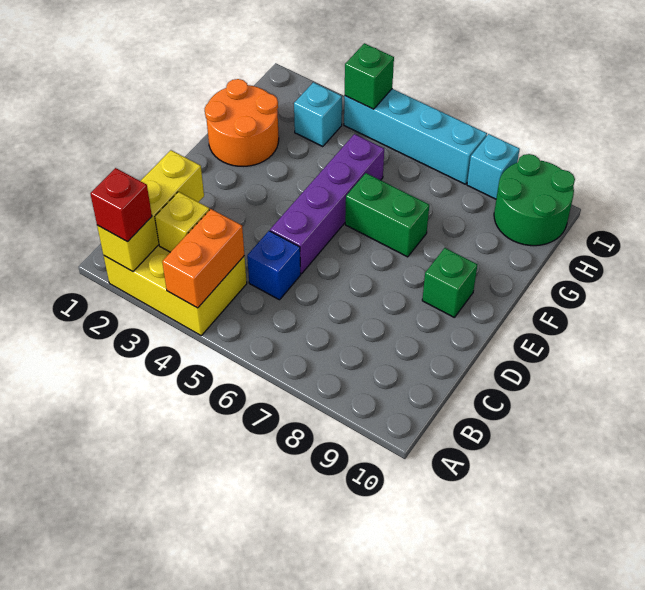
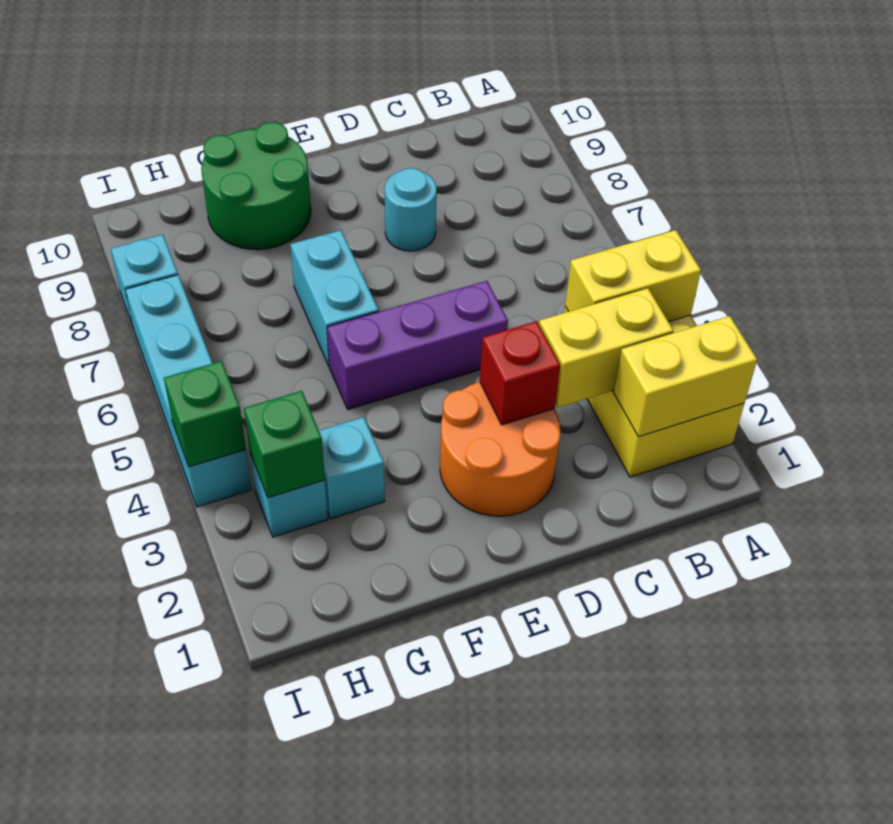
yellow brick A2:C2 level 2 -> yellow brick A2:B2 level 2
red brick A2 level 3 -> red brick D3 level 2
orange brick A4:B4 level 2 -> yellow brick A4:B4 level 2
yellow brick B3 level 2 -> yellow brick B3:C3 level 2
blue brick C5 level 1 -> none
purple brick D5:G5 level 1 -> purple brick D5:F5 level 1
none -> cyan round brick D8 level 1
green brick E9 level 1 -> green brick H3 level 2
orange round brick F1:G2 level 1 -> orange round brick D2:E3 level 1
green brick F6:F7 level 1 -> cyan brick F6:F7 level 1
none -> cyan brick G3 level 1
green round brick H9:I10 level 1 -> green round brick F9:G10 level 1

